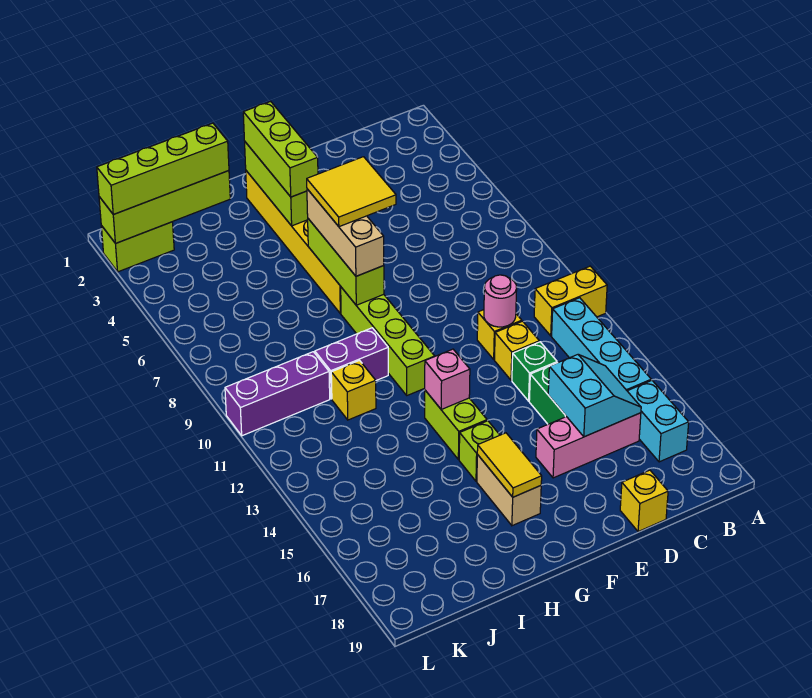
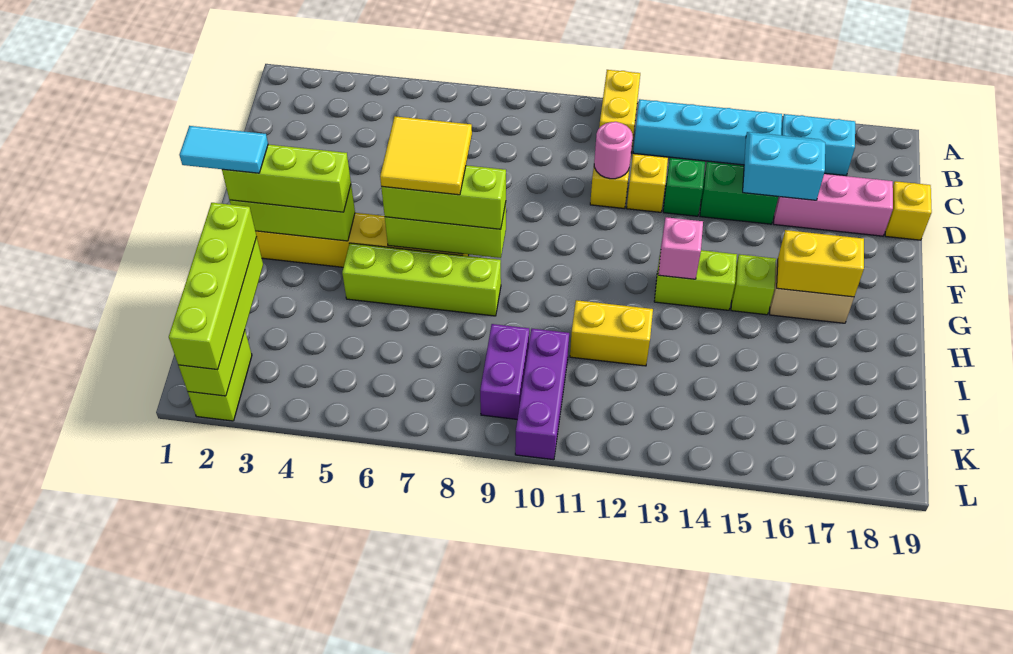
pink brick C16:E16 level 1 -> pink brick D16:D18 level 1
none -> cyan tile G1:G2 level 4
tan brick G6:G8 level 3 -> lime brick G6:G8 level 3
lime brick G8:G11 level 1 -> lime brick H5:H8 level 1
yellow tile G16:G17 level 2 -> yellow brick G16:G17 level 2
purple brick H10:I10 level 1 -> purple brick J9:K9 level 1
yellow brick I11 level 1 -> yellow brick I11:I12 level 1

